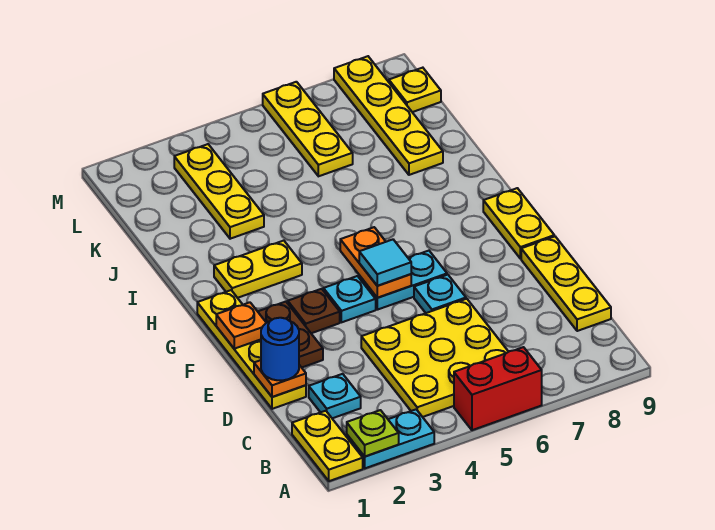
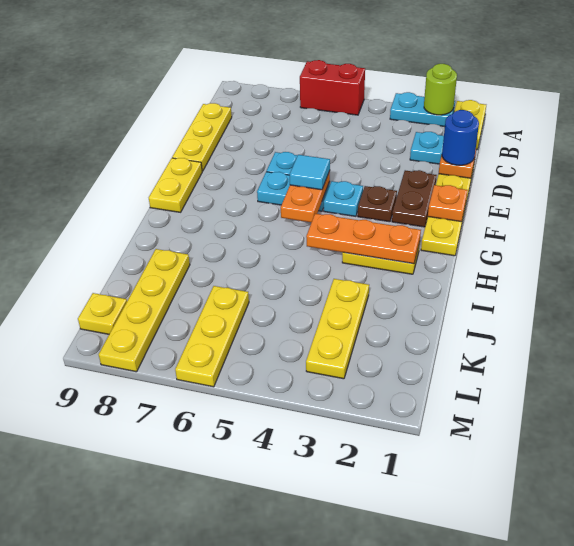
lime plate A2 level 2 -> lime round brick A2 level 2
yellow plate B4:D6 level 1 -> none
none -> orange plate H2:H4 level 2

